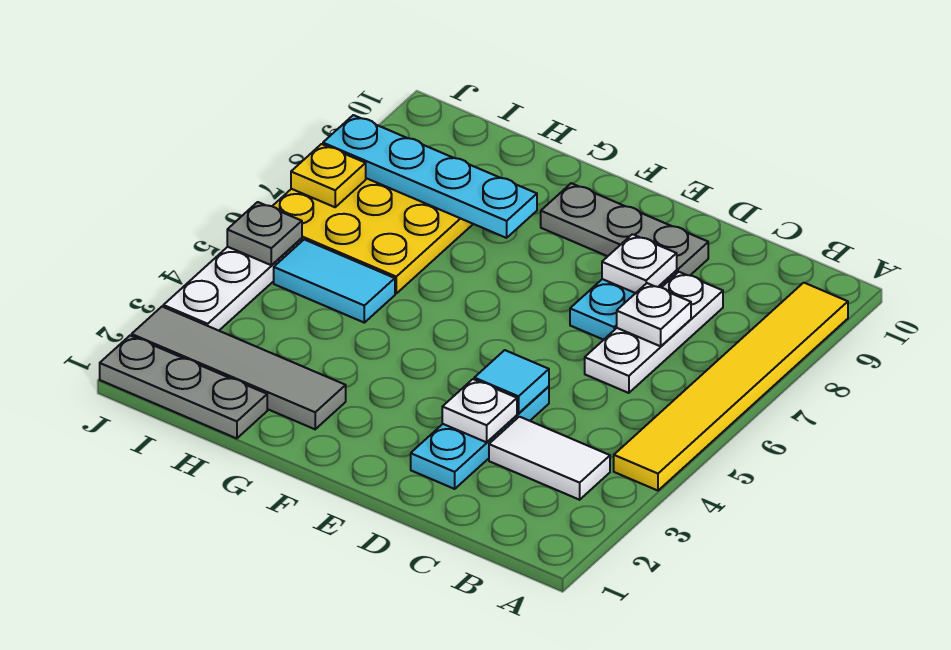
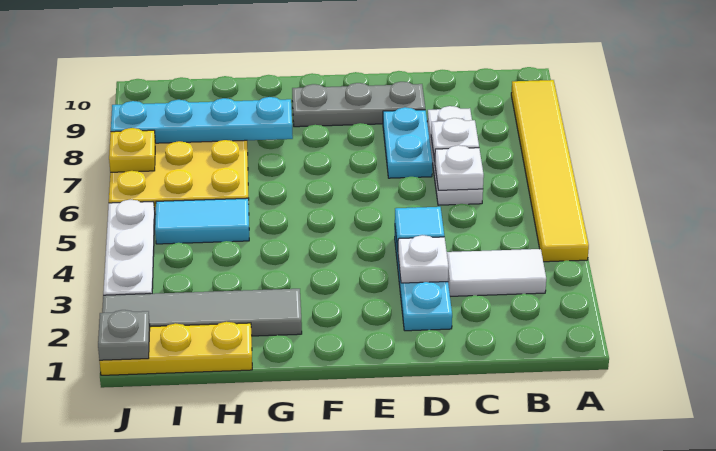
white plate D8 level 2 -> white plate C6 level 2
grey plate H1:J1 level 1 -> yellow plate H1:J1 level 1
grey plate J5 level 2 -> grey plate J1 level 2

